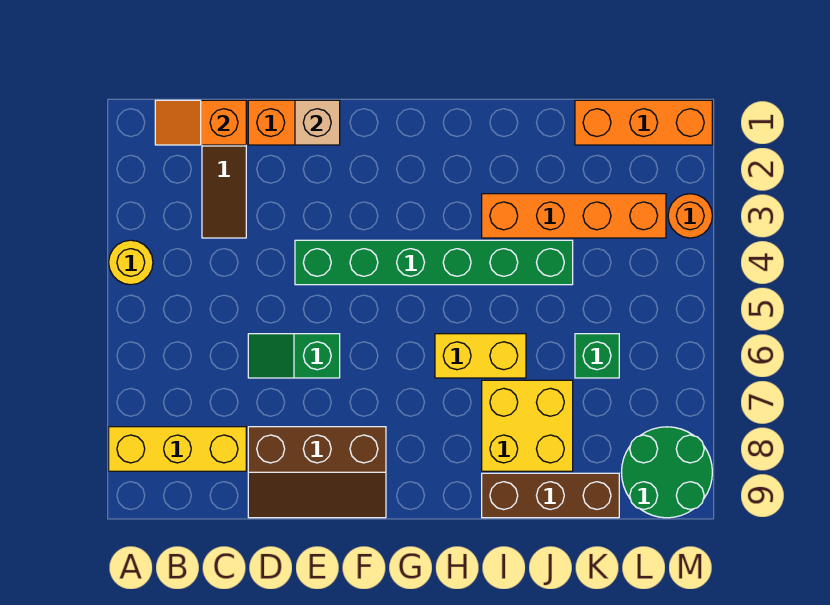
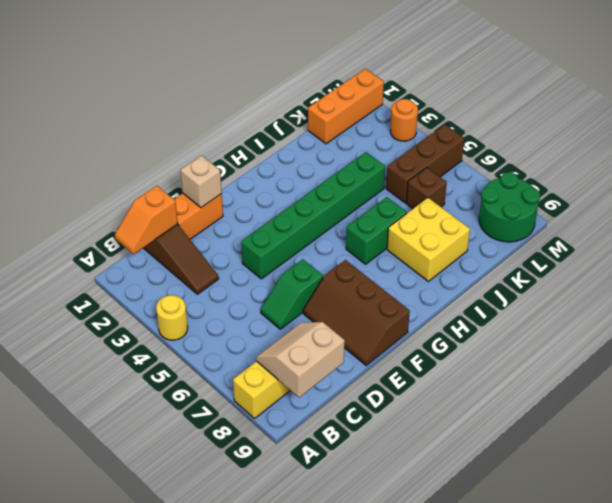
none -> tan slope B8:C9 level 2 top 9
brown slope D8:F9 level 1 top 8 -> brown slope E7:F9 level 1 top F
yellow brick H6:I6 level 1 -> green brick H6:I6 level 1
orange brick I3:L3 level 1 -> none
brown brick I9:K9 level 1 -> brown brick K5:M5 level 1
green brick K6 level 1 -> brown brick K6 level 1

